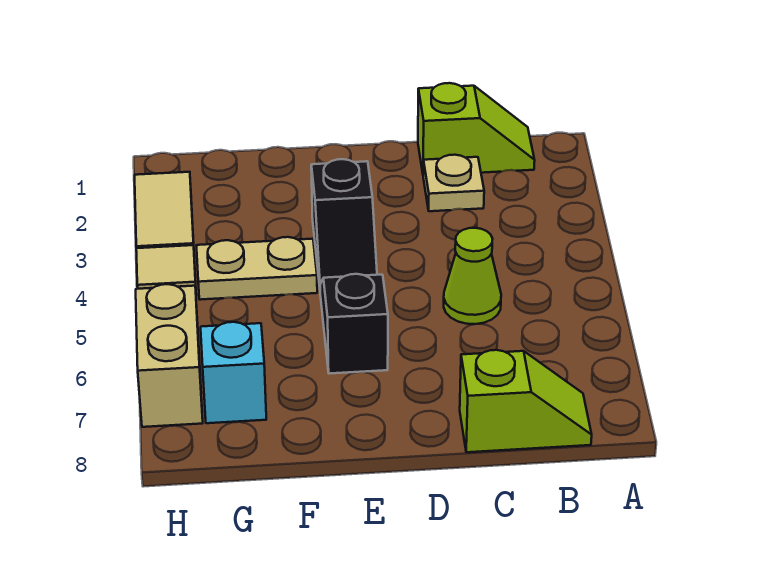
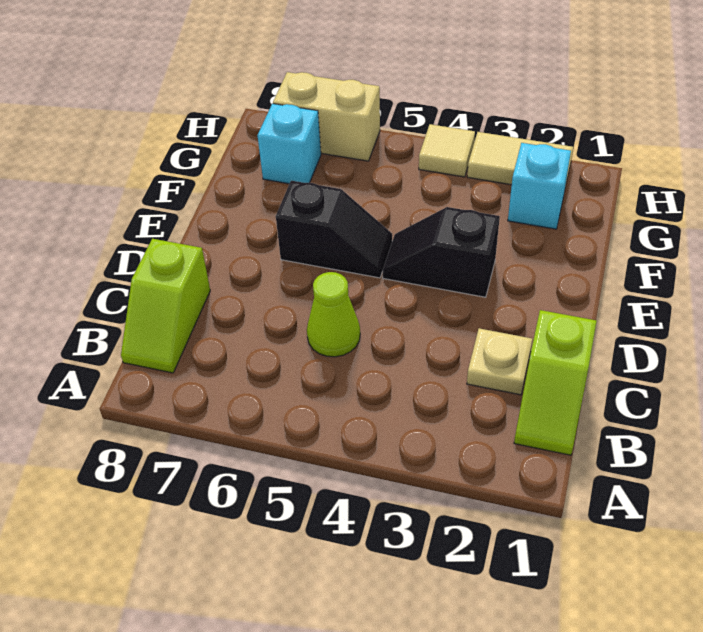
tan plate F4:G4 level 1 -> none
none -> cyan brick G2 level 1

